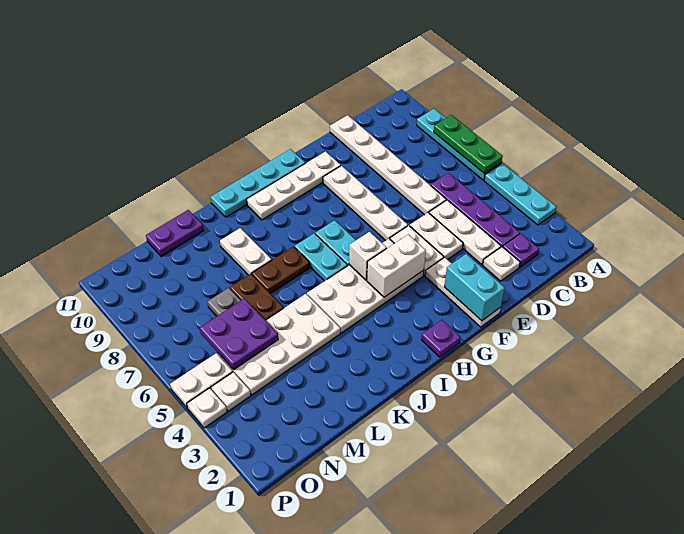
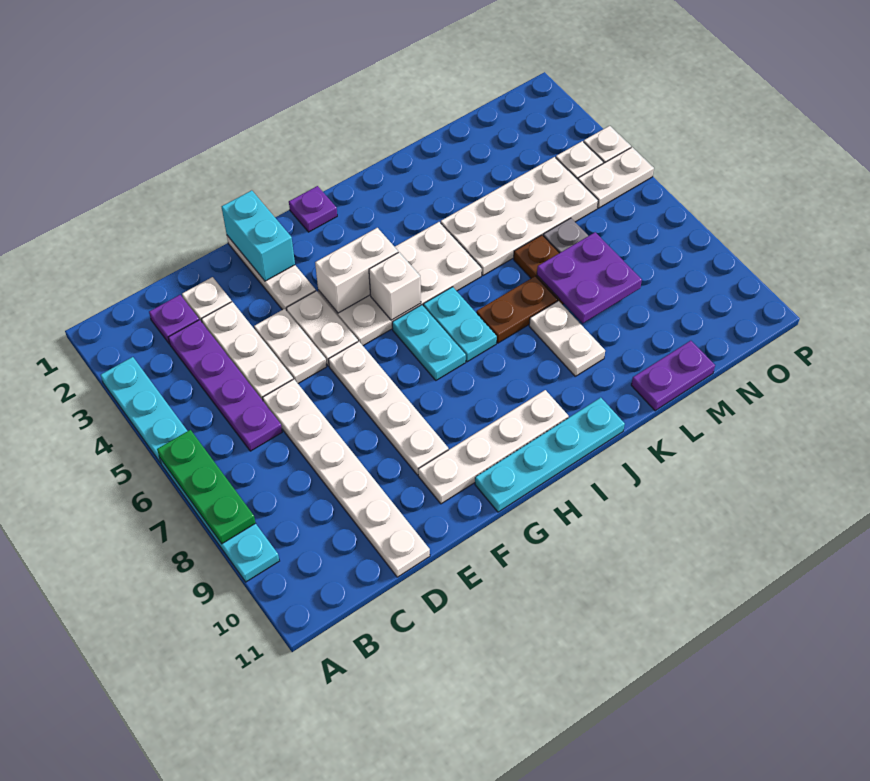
purple plate M5:N6 level 2 -> purple plate L7:M8 level 2

